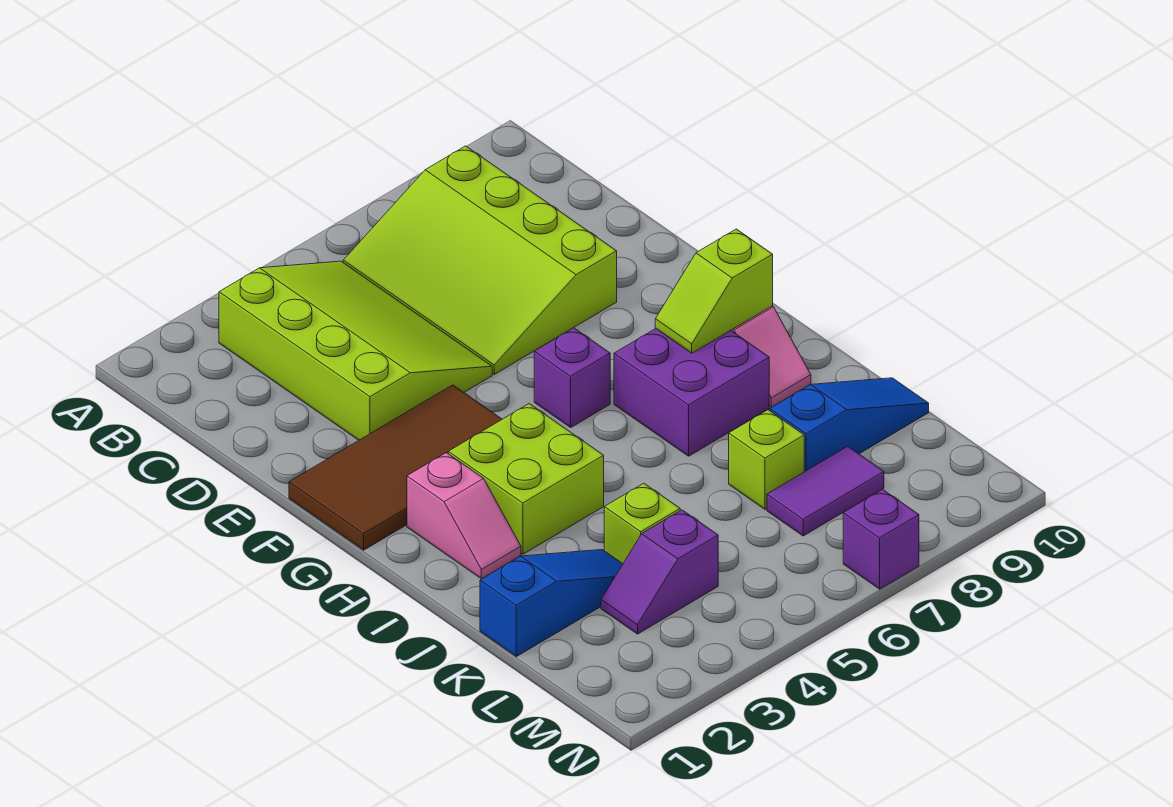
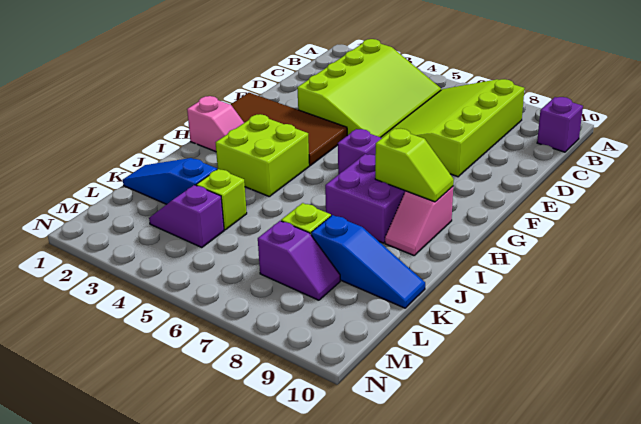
pink slope H2:I2 level 1 top H -> pink slope H1:H2 level 1 top 1
lime slope H8:H9 level 2 top 9 -> lime slope H8:H9 level 2 top 8
blue slope K1:K3 level 1 top 1 -> blue slope K1:K3 level 1 top 3
purple tile L7:L8 level 1 -> purple slope L7:L8 level 1 top 7
purple brick N7 level 1 -> purple brick B10 level 1

